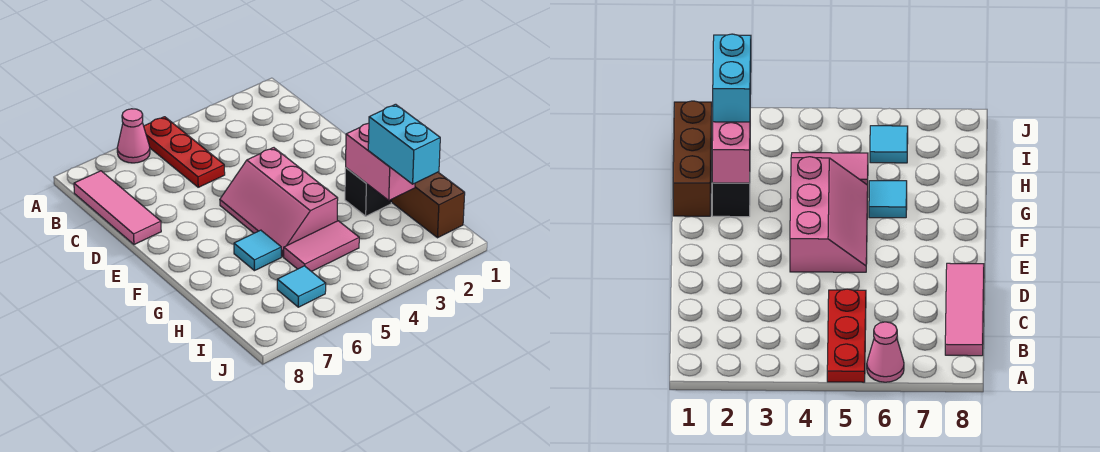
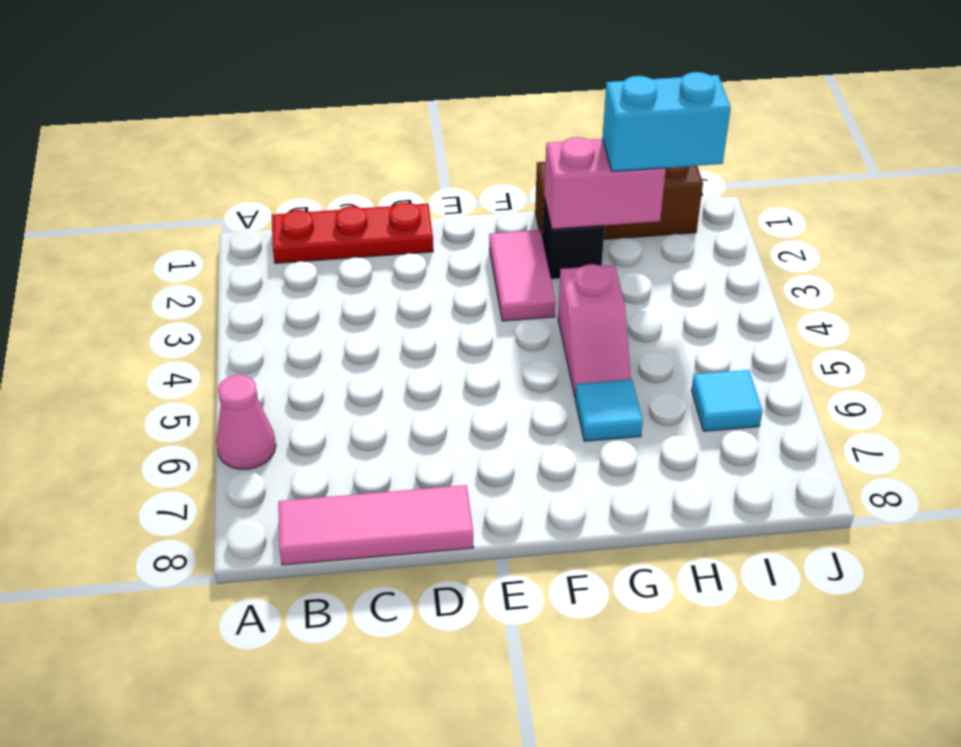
red plate A5:C5 level 1 -> red plate B1:D1 level 1
pink slope E4:G5 level 1 top 4 -> pink slope G4:G5 level 1 top 4
pink tile H4:H5 level 1 -> pink tile F2:F3 level 1

